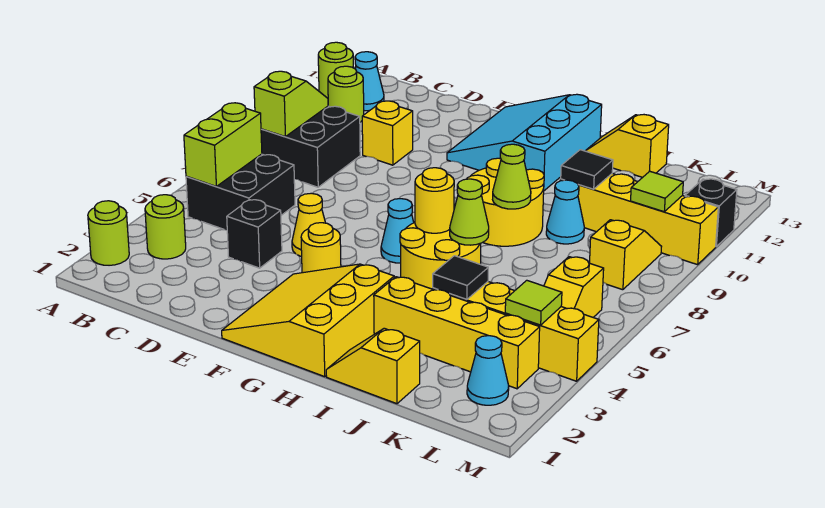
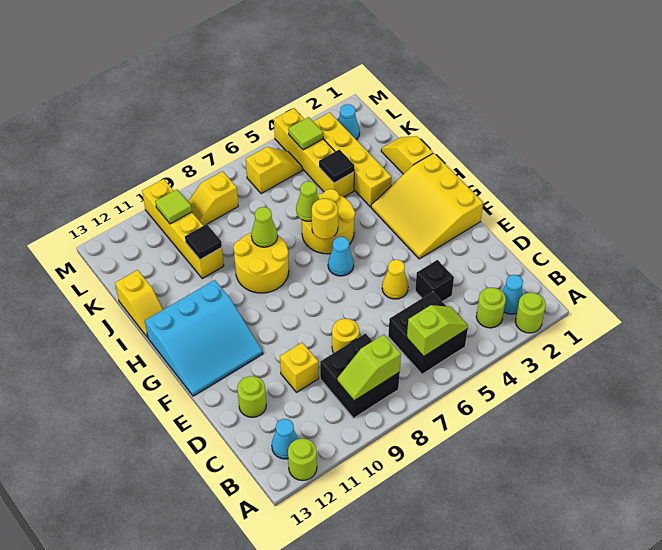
lime brick B5:B6 level 2 -> lime slope B5:B6 level 2 top 6
lime round brick B11 level 1 -> lime round brick D12 level 1
yellow slope F1:H3 level 1 top H -> yellow slope F1:H3 level 1 top 1
yellow round brick F4 level 1 -> yellow round brick D8 level 1
yellow slope I1:J1 level 1 top J -> yellow slope I1:J1 level 1 top I
cyan cone J9 level 1 -> cyan cone B2 level 1
black brick M11 level 1 -> none

